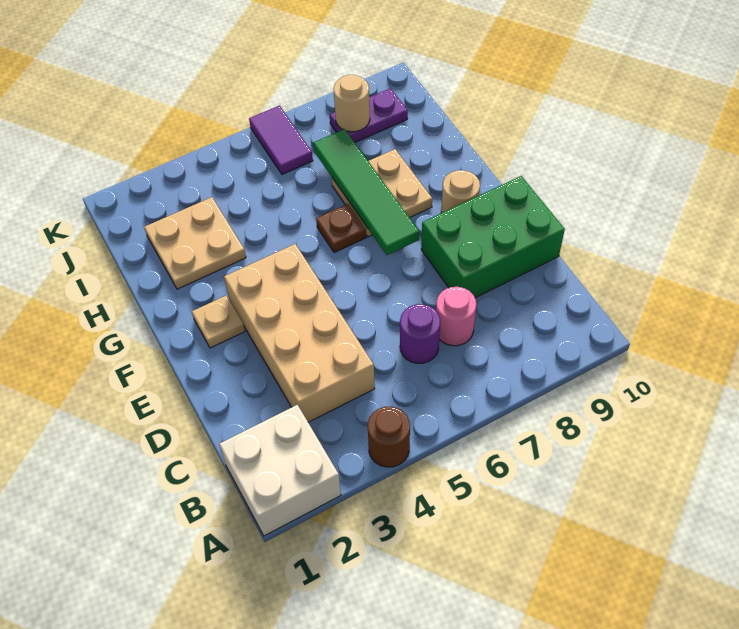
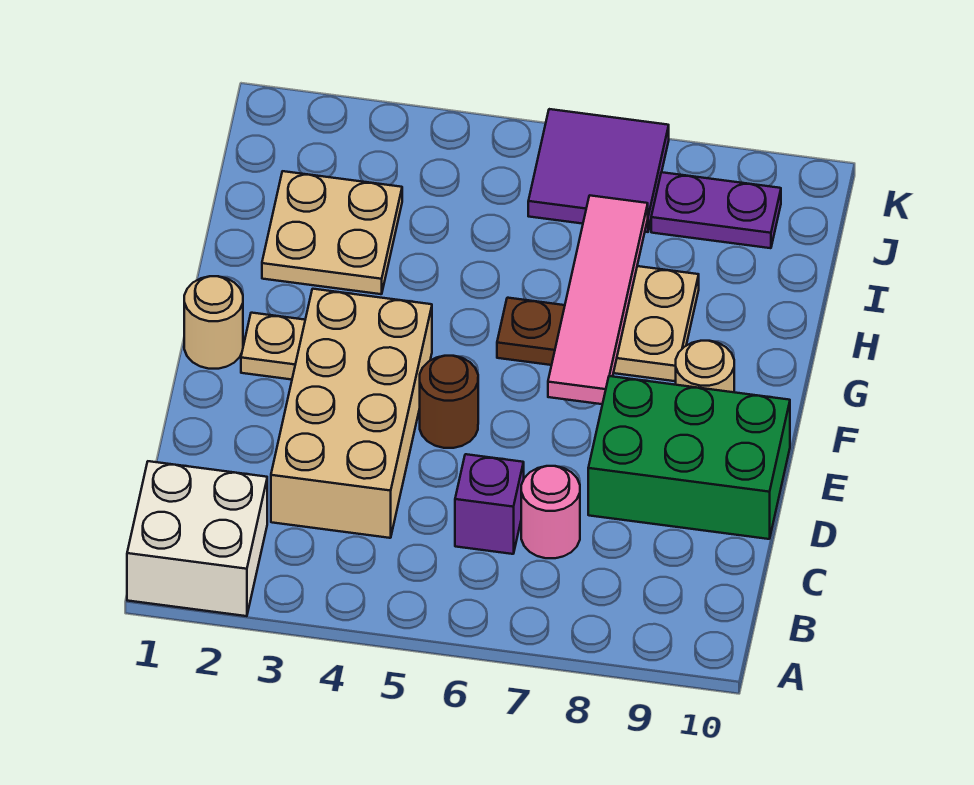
brown round brick A4 level 1 -> brown round brick E5 level 1
purple round brick C6 level 1 -> purple brick C6 level 1
green tile F7:I7 level 2 -> pink tile F7:I7 level 2
purple tile J6:K6 level 1 -> purple tile J6:K7 level 1
tan round brick J8 level 2 -> tan round brick F1 level 1

